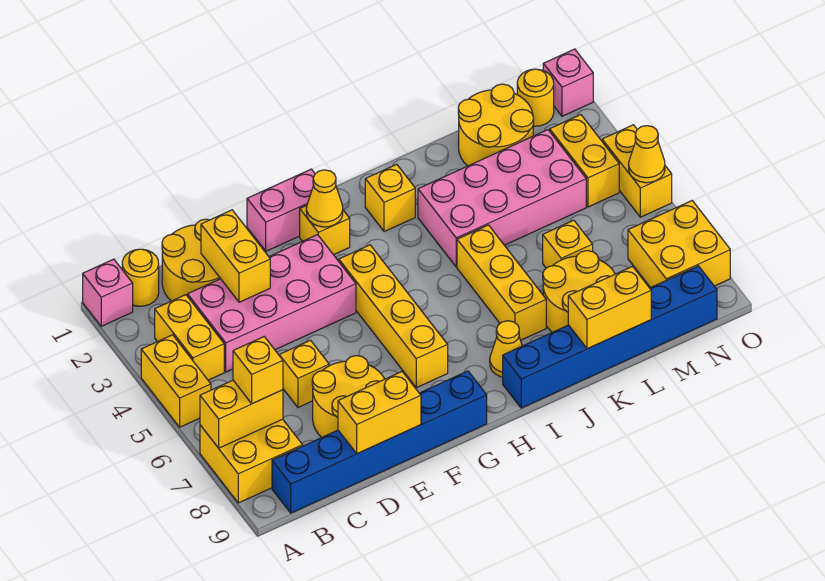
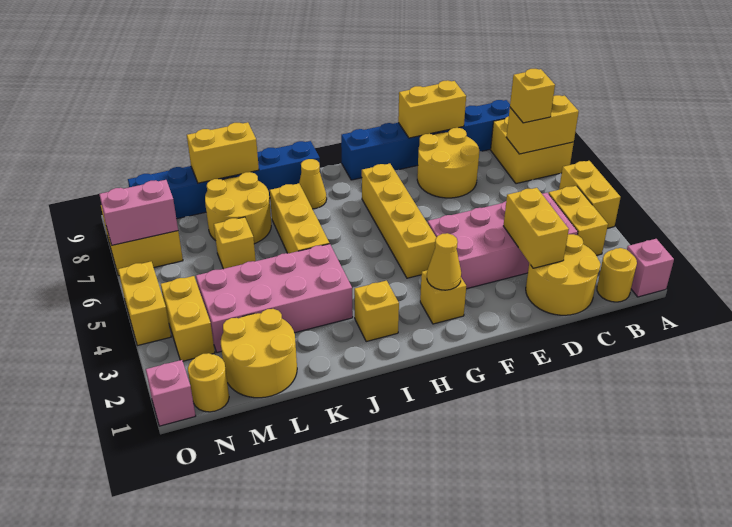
yellow brick D6 level 1 -> none
pink brick F1:G1 level 1 -> pink brick N7:O7 level 2
yellow cone O5 level 2 -> none

